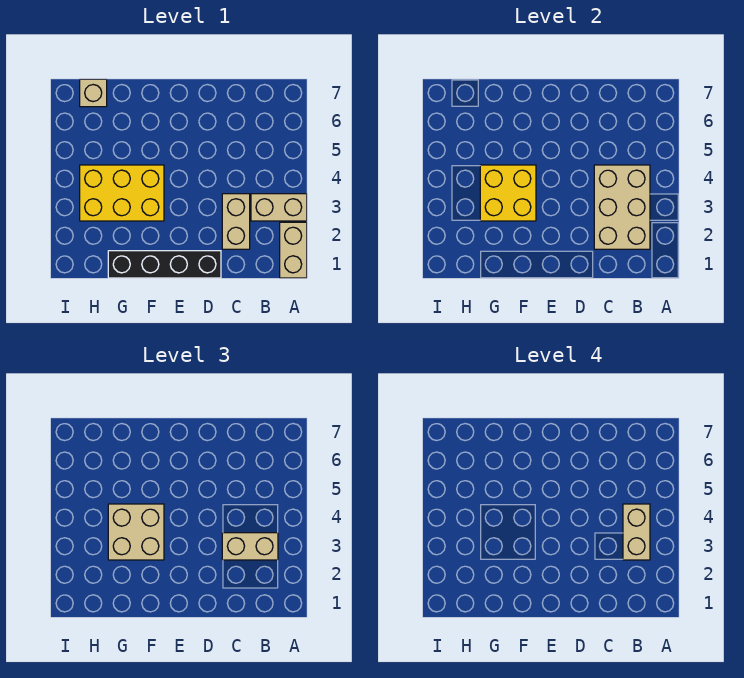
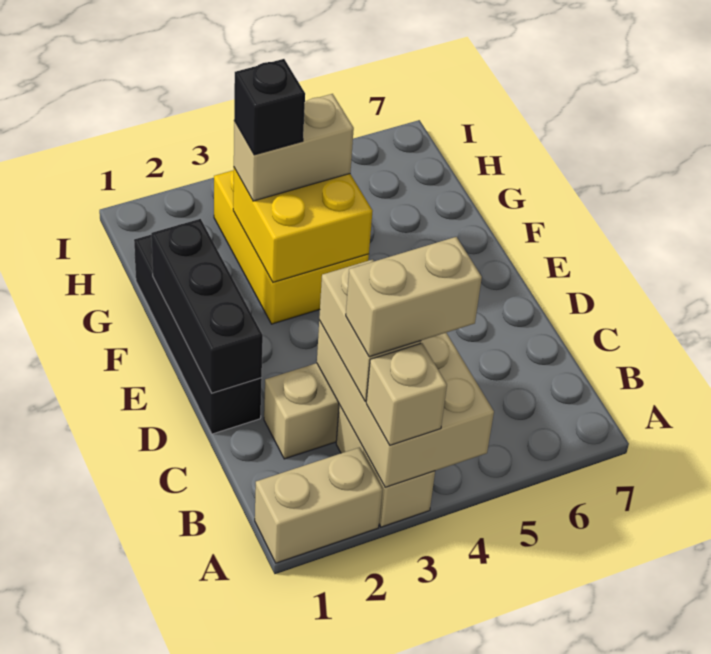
tan brick B2:C4 level 2 -> tan brick A3:C4 level 2
none -> black brick D1:F1 level 2
tan brick F3:G4 level 3 -> tan brick G3:G4 level 3
none -> black brick G3 level 4
tan brick H7 level 1 -> tan brick A3 level 3

